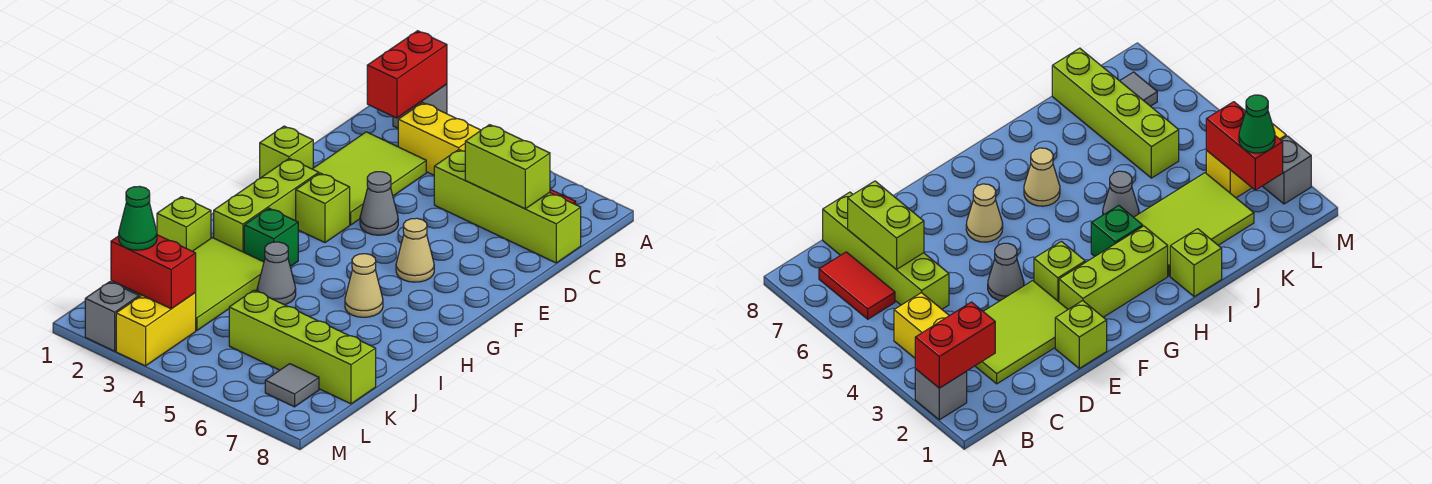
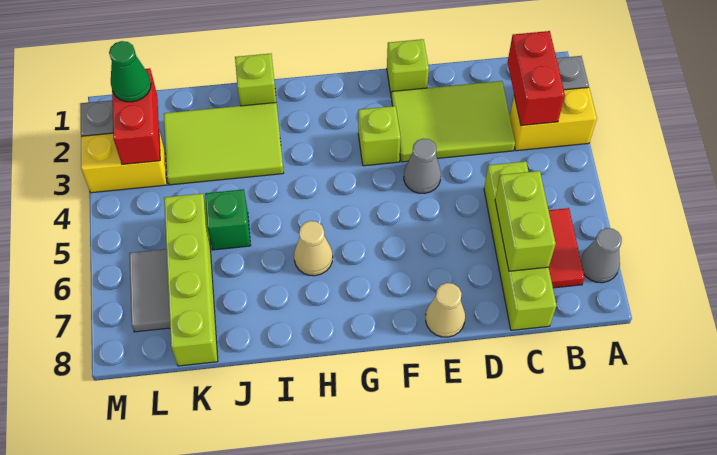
red brick A2:B2 level 2 -> red brick B2:B3 level 2
yellow brick B3:B4 level 1 -> yellow brick A3:B3 level 1
lime brick F2:H2 level 1 -> none
tan cone F6 level 1 -> tan cone E8 level 1
green brick H3 level 1 -> green brick J5 level 1
grey cone I4 level 1 -> grey cone A7 level 1
grey tile L7 level 1 -> grey tile L6:L7 level 1

